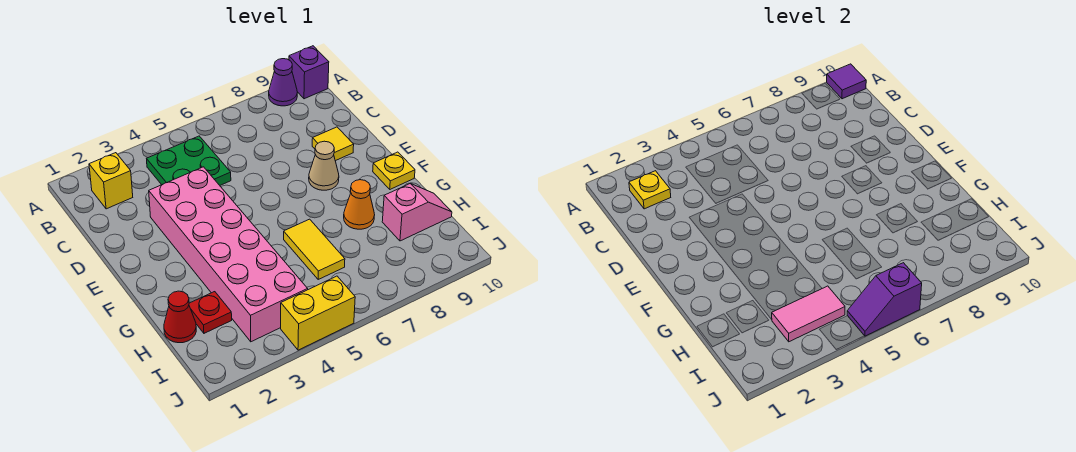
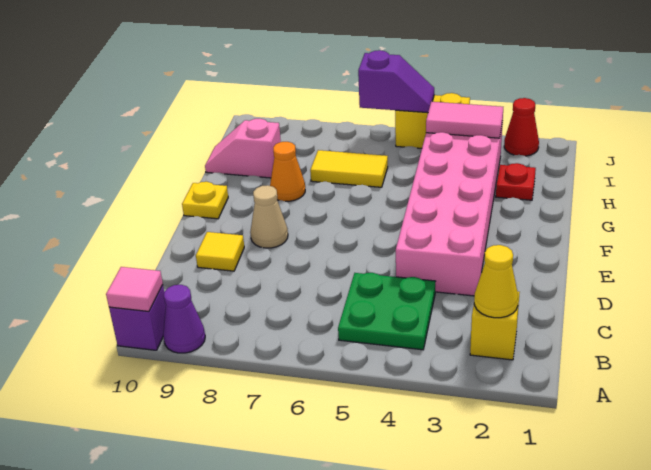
purple tile A10 level 2 -> pink tile A10 level 2
yellow plate B2 level 2 -> yellow cone B2 level 2
yellow tile G6:H6 level 1 -> yellow tile H6:H7 level 1
red cone H1 level 1 -> red cone J2 level 1

